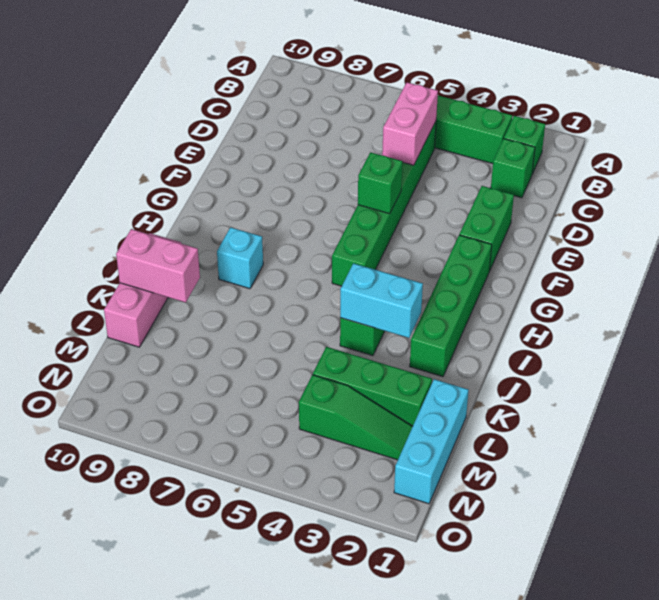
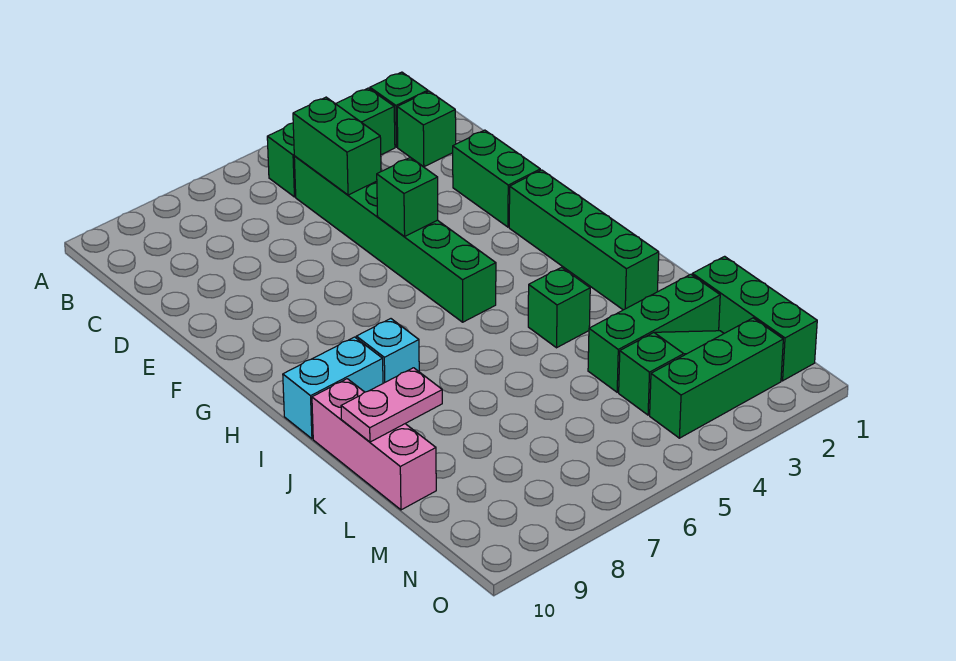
pink brick C5:D5 level 2 -> green brick C5:D5 level 2
cyan brick J3:J4 level 2 -> cyan brick I9:I10 level 1
pink brick K9:K10 level 2 -> pink plate K9:K10 level 2
cyan brick L1:N1 level 1 -> green brick L1:N1 level 1
none -> green brick N2:N4 level 1

